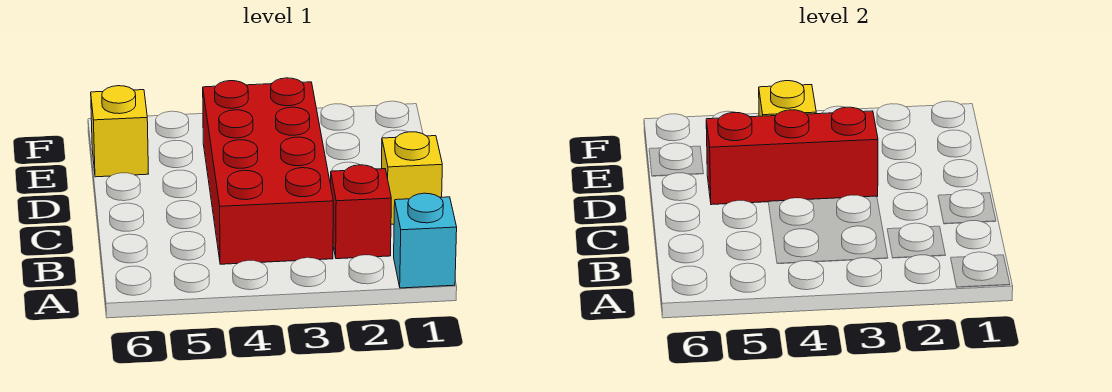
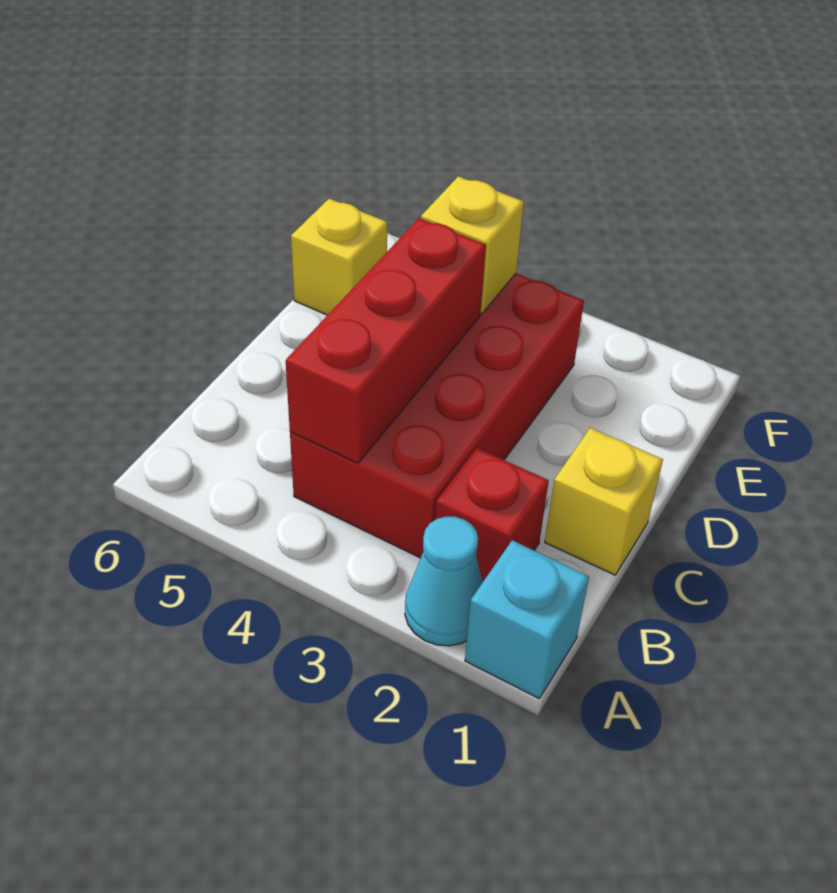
none -> cyan cone A2 level 1
red brick D3:D5 level 2 -> red brick B4:D4 level 2

